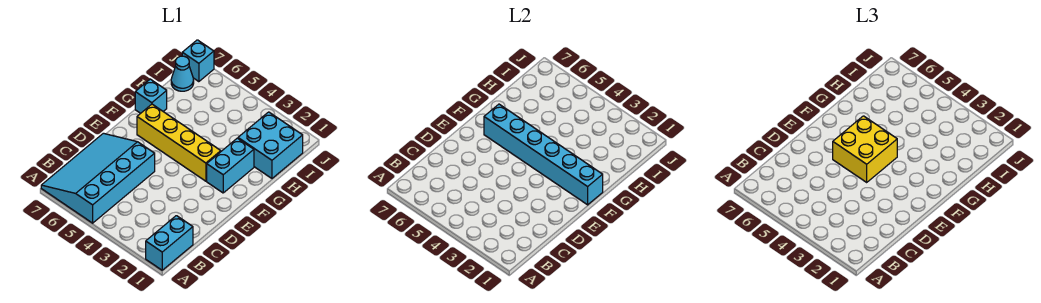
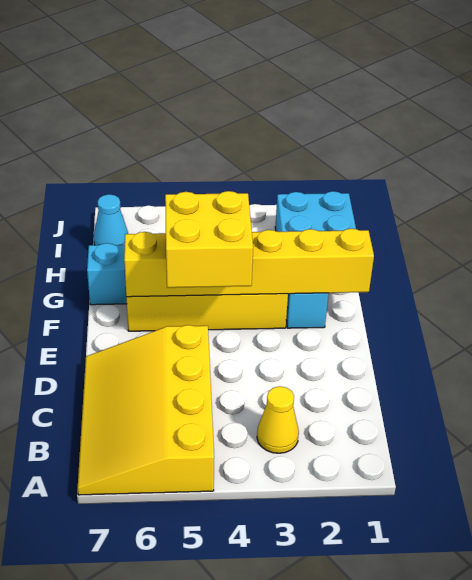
cyan brick A1:B1 level 1 -> none
cyan slope A5:D7 level 1 top 5 -> yellow slope A5:D7 level 1 top 5
none -> yellow cone B3 level 1
cyan brick F1:F6 level 2 -> yellow brick F1:F6 level 2
cyan brick J7 level 1 -> none

